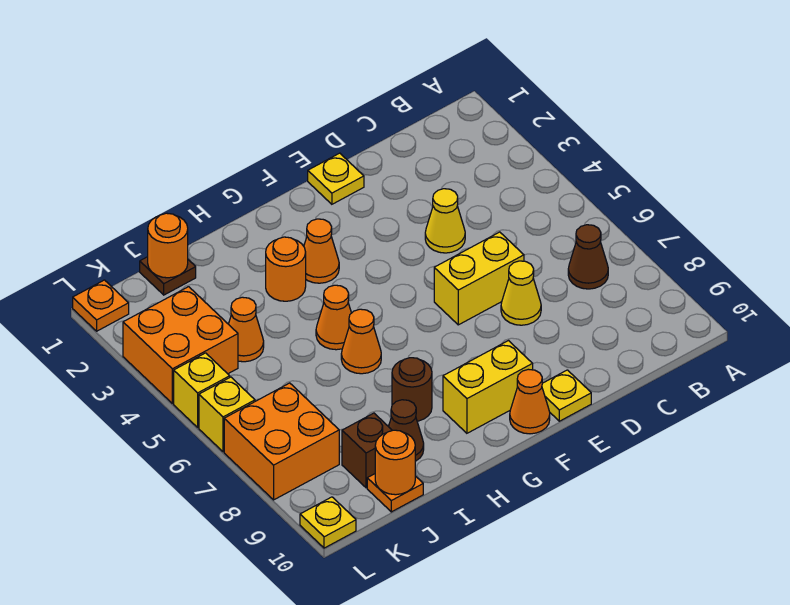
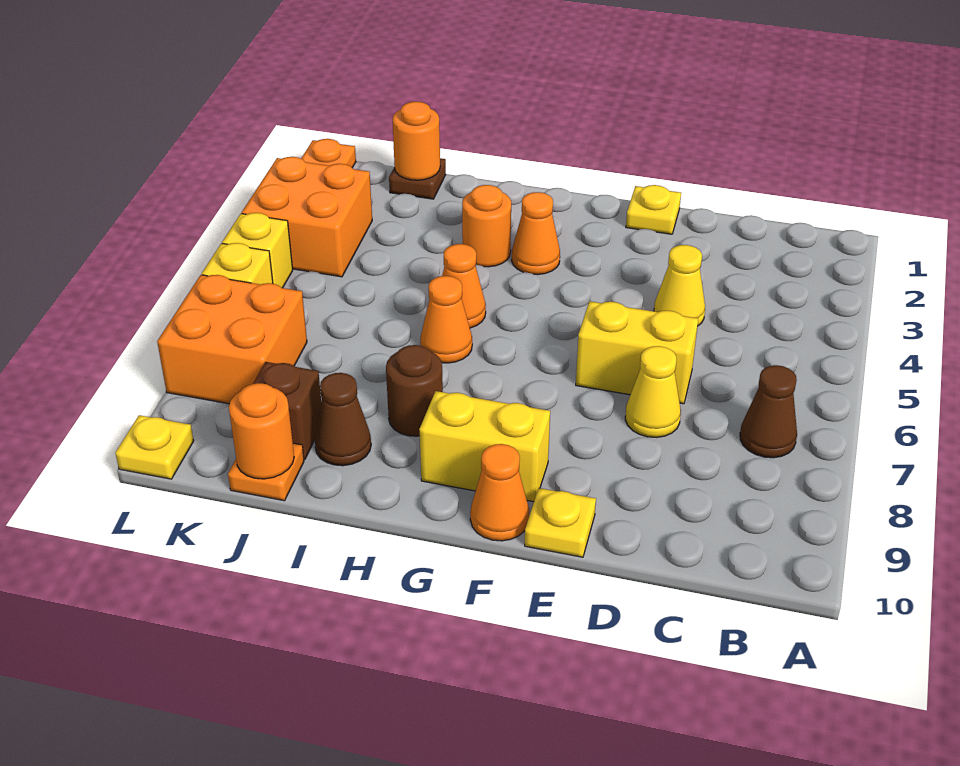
orange cone J4 level 1 -> none

